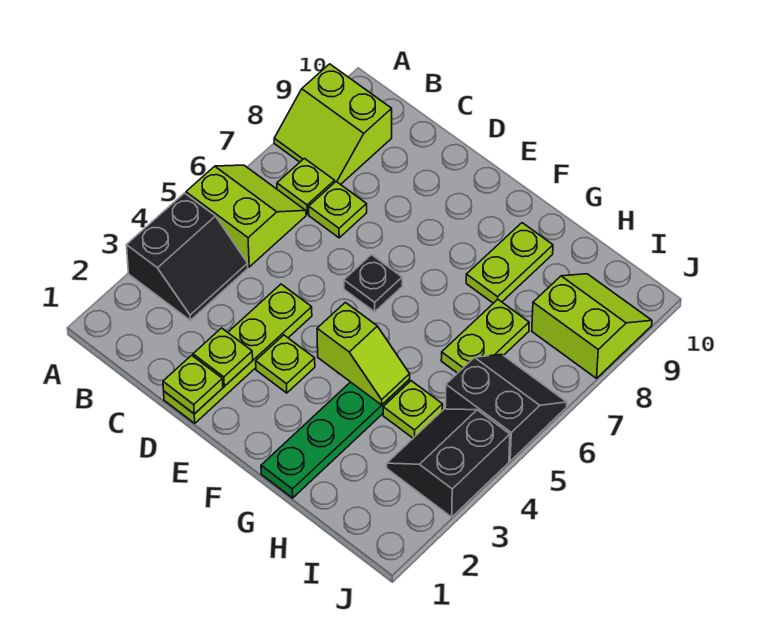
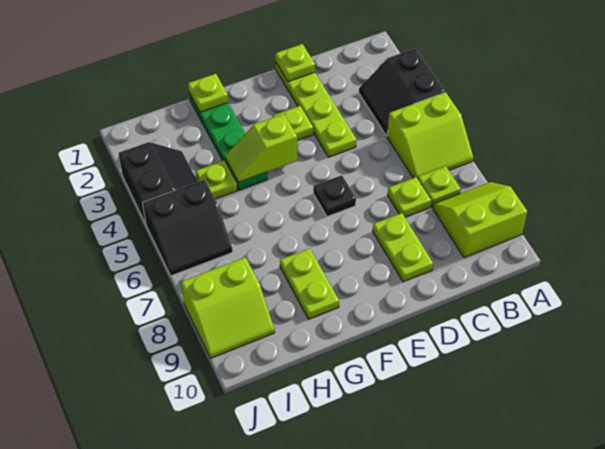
lime plate D2 level 2 -> lime plate G1 level 2
lime plate H6:H7 level 1 -> lime plate D8:D9 level 1

